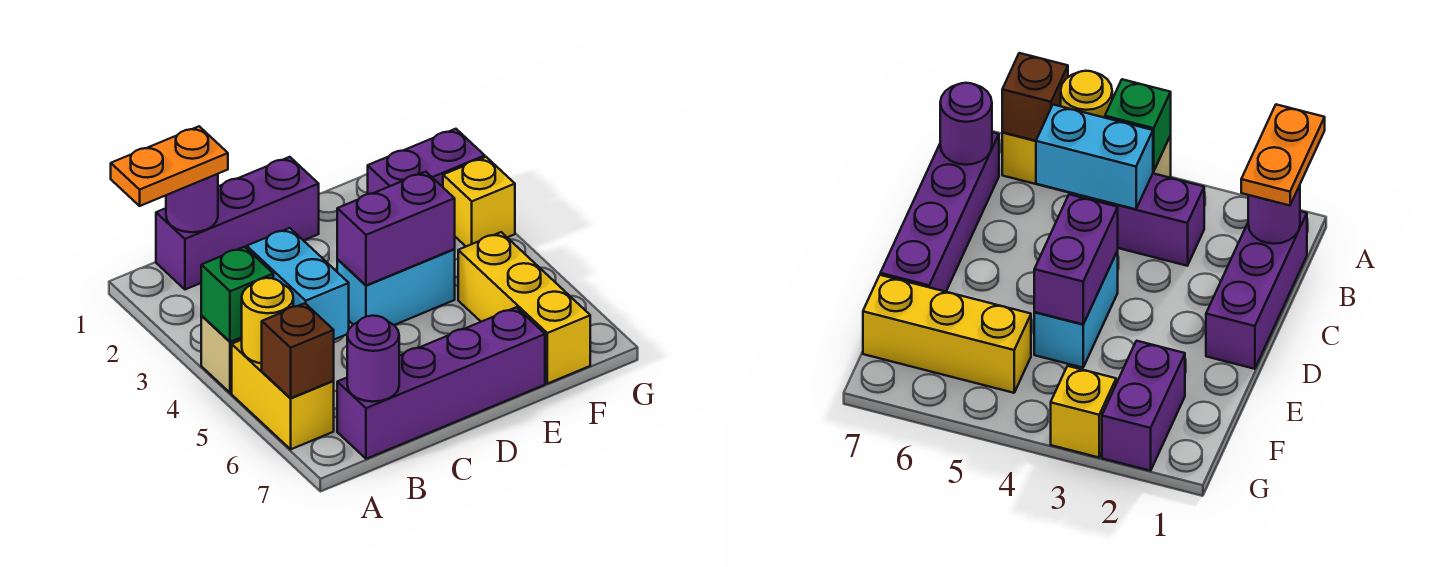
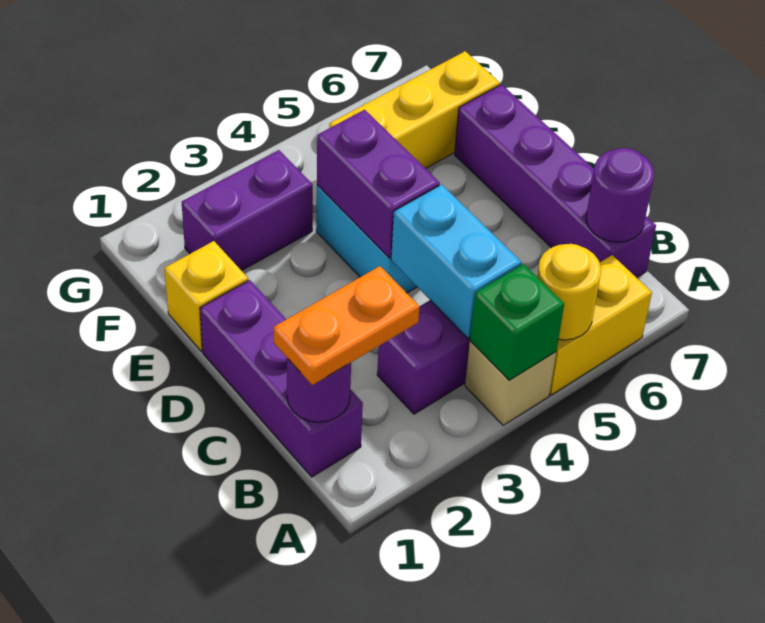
orange plate A1:B1 level 3 -> orange plate B1:B2 level 3
brown brick A6 level 2 -> none
cyan brick B4:B5 level 2 -> cyan brick B4:C4 level 2
purple brick F2:G2 level 1 -> purple brick F2:F3 level 1
yellow brick G3 level 1 -> yellow brick E1 level 1

